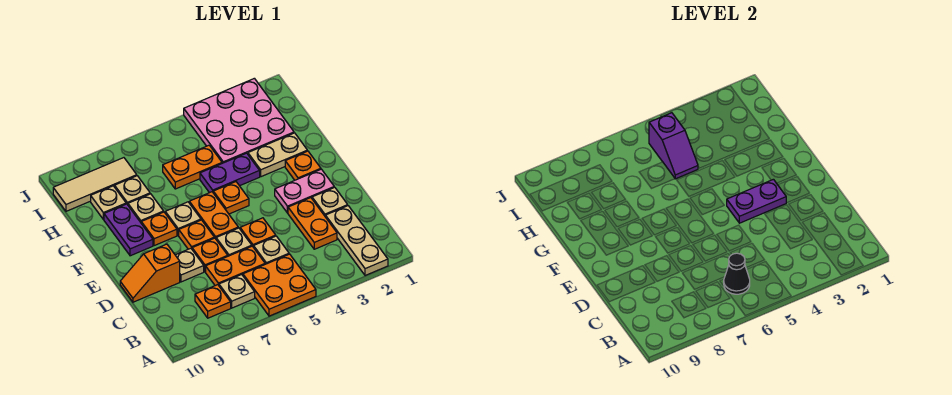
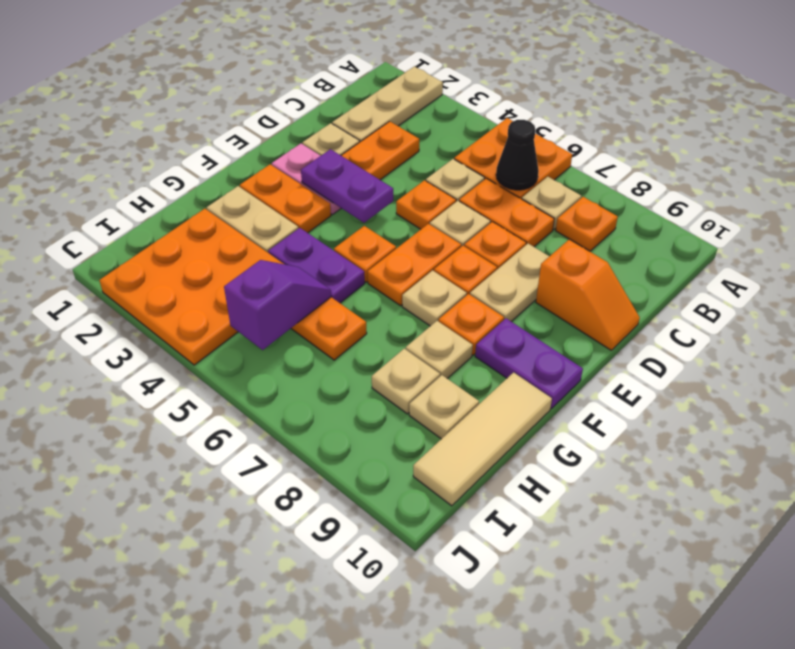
tan plate D8 level 1 -> tan plate D8:E8 level 1
orange plate F2 level 1 -> orange plate F2:F3 level 1
purple plate F9:G9 level 1 -> purple plate F9:F10 level 1
pink plate H2:J4 level 1 -> orange plate H2:J4 level 1
tan tile I8:I10 level 1 -> tan tile G10:I10 level 1

